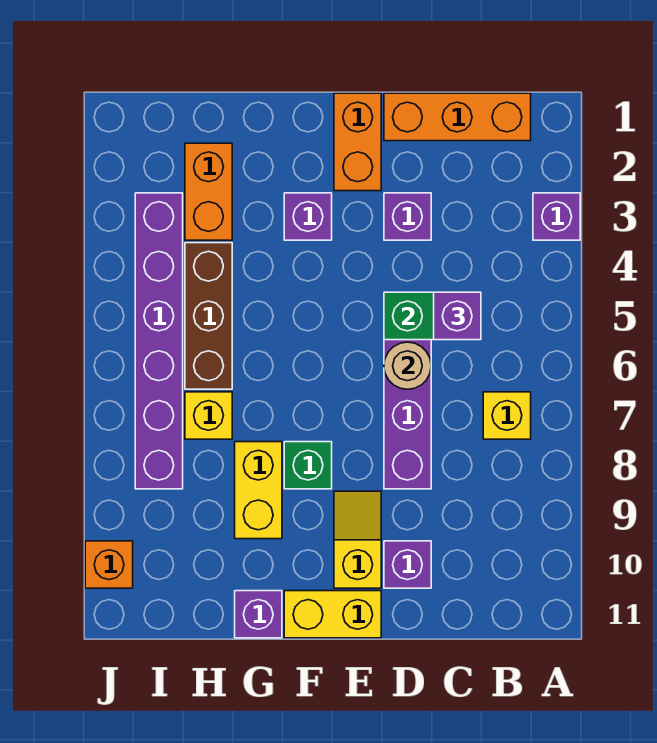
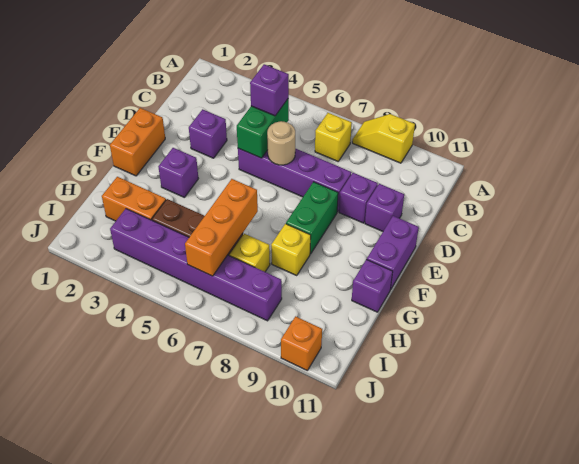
purple brick A3 level 1 -> purple brick D9 level 1
orange brick B1:D1 level 1 -> orange brick G6:I6 level 2
orange brick E1:E2 level 1 -> orange brick E1:F1 level 1
yellow slope E9:E10 level 1 top 10 -> yellow slope A8:A9 level 1 top 9
yellow brick E11:F11 level 1 -> purple brick E11:F11 level 1
green brick F8 level 1 -> green brick E8:F8 level 1
yellow brick G8:G9 level 1 -> yellow brick G8 level 1

